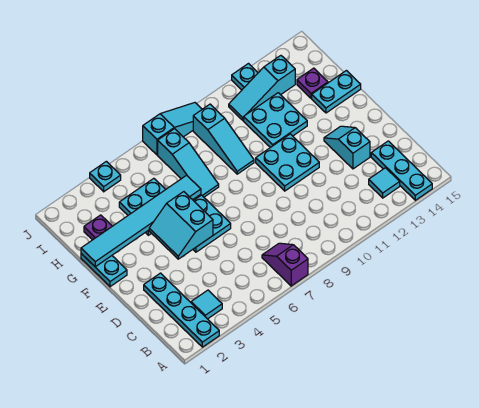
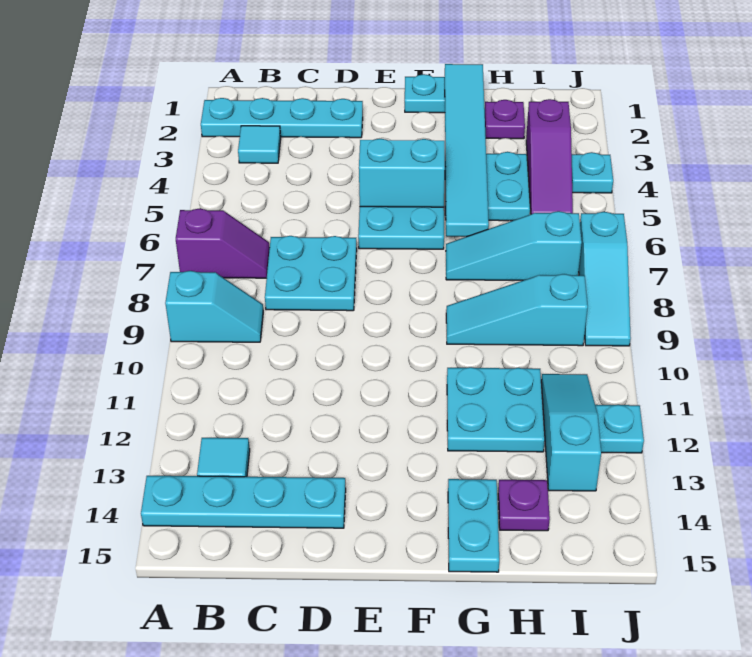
cyan plate A14:C14 level 1 -> cyan plate A14:D14 level 1
cyan slope D13:E13 level 1 top D -> cyan slope A9:B9 level 1 top A
cyan plate E10:F11 level 1 -> cyan plate C7:D8 level 1
none -> purple slope I3:I5 level 1 top 3

